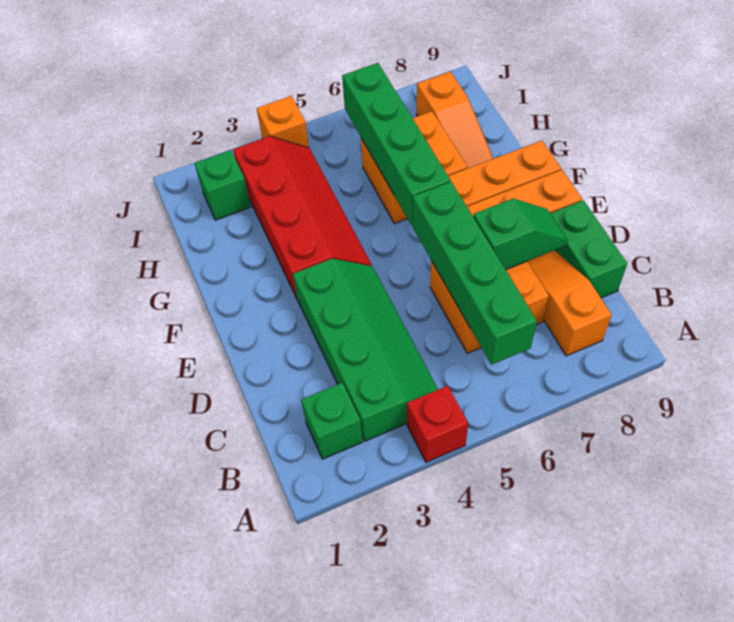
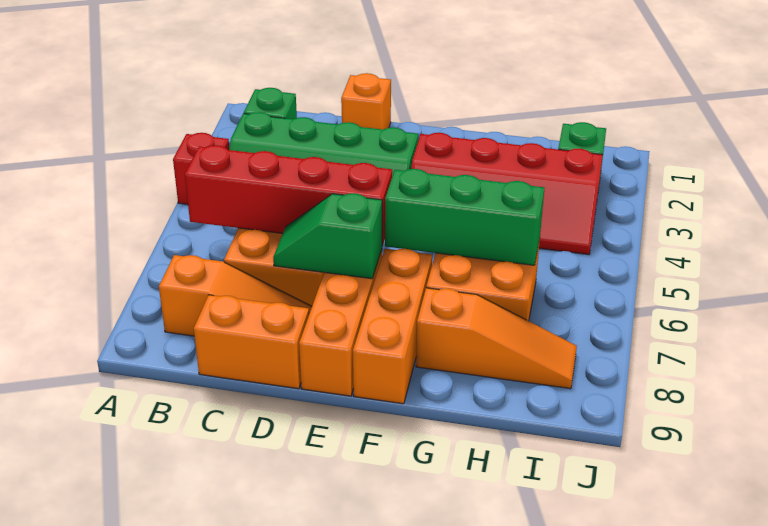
green brick B6:E6 level 2 -> red brick B6:E6 level 2
green brick C9:D9 level 1 -> orange brick C9:D9 level 1
green slope D7:D8 level 2 top 7 -> green slope D7:E7 level 2 top E
green brick F6:I6 level 2 -> green brick F6:H6 level 2
orange slope G8:I8 level 1 top I -> orange slope G8:I8 level 1 top G
orange brick J4 level 1 -> orange brick D1 level 1

